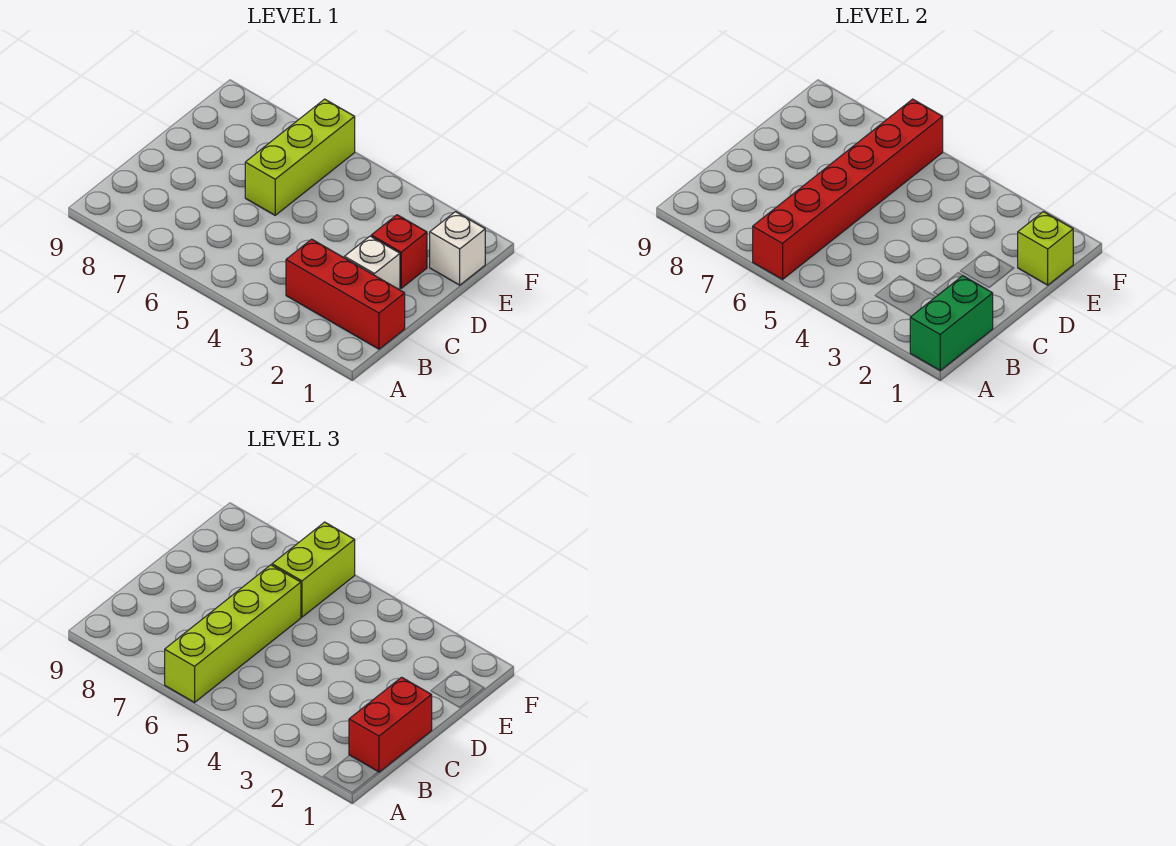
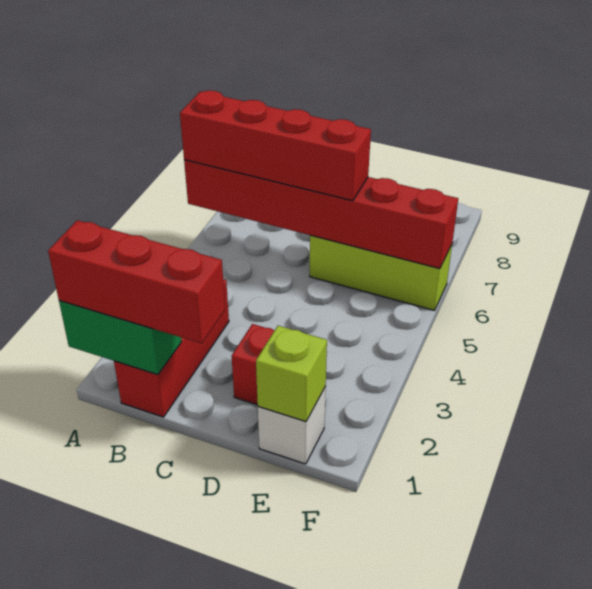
lime brick A6:D6 level 3 -> red brick A6:D6 level 3
red brick B1:C1 level 3 -> red brick A1:C1 level 3
white brick C2 level 1 -> none
lime brick E6:F6 level 3 -> none

